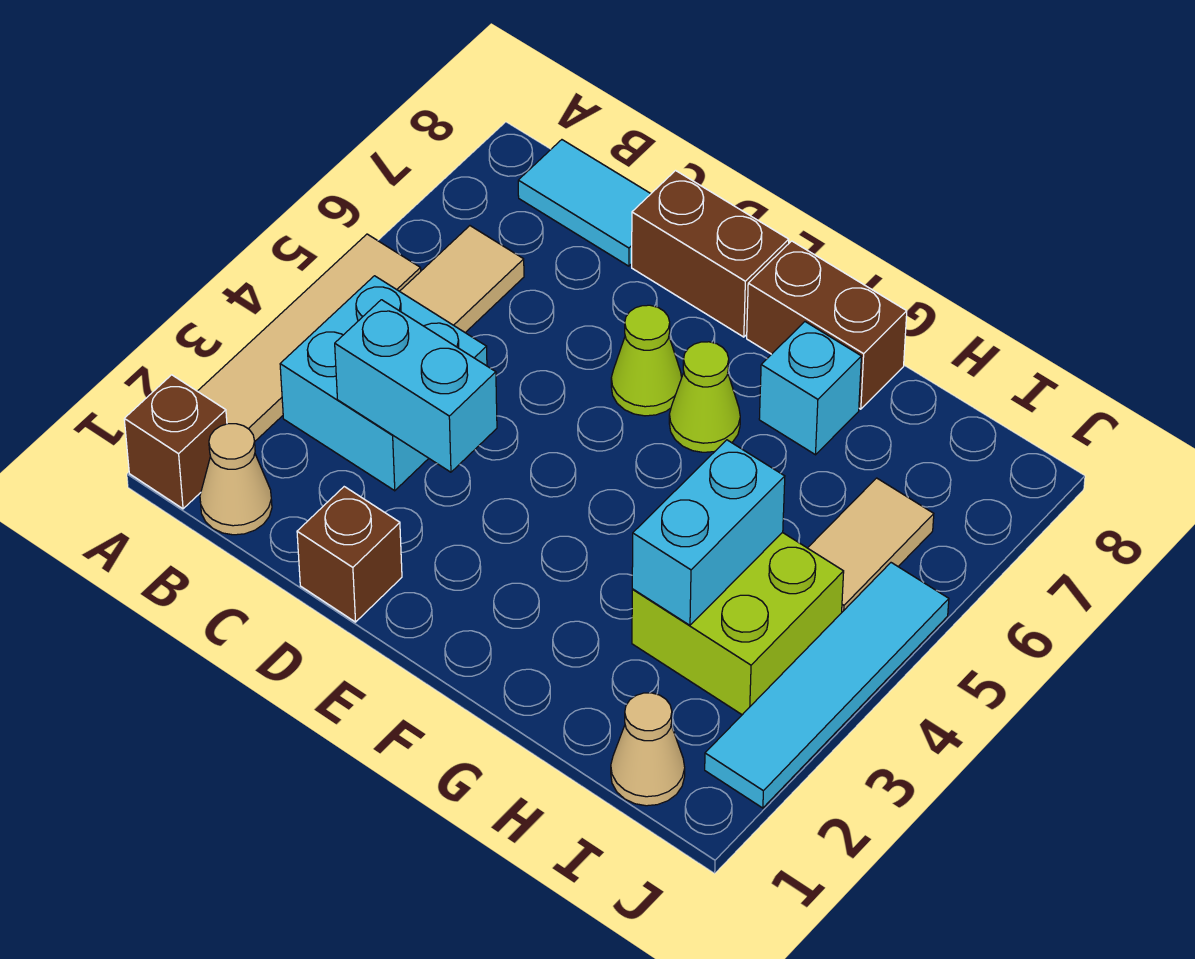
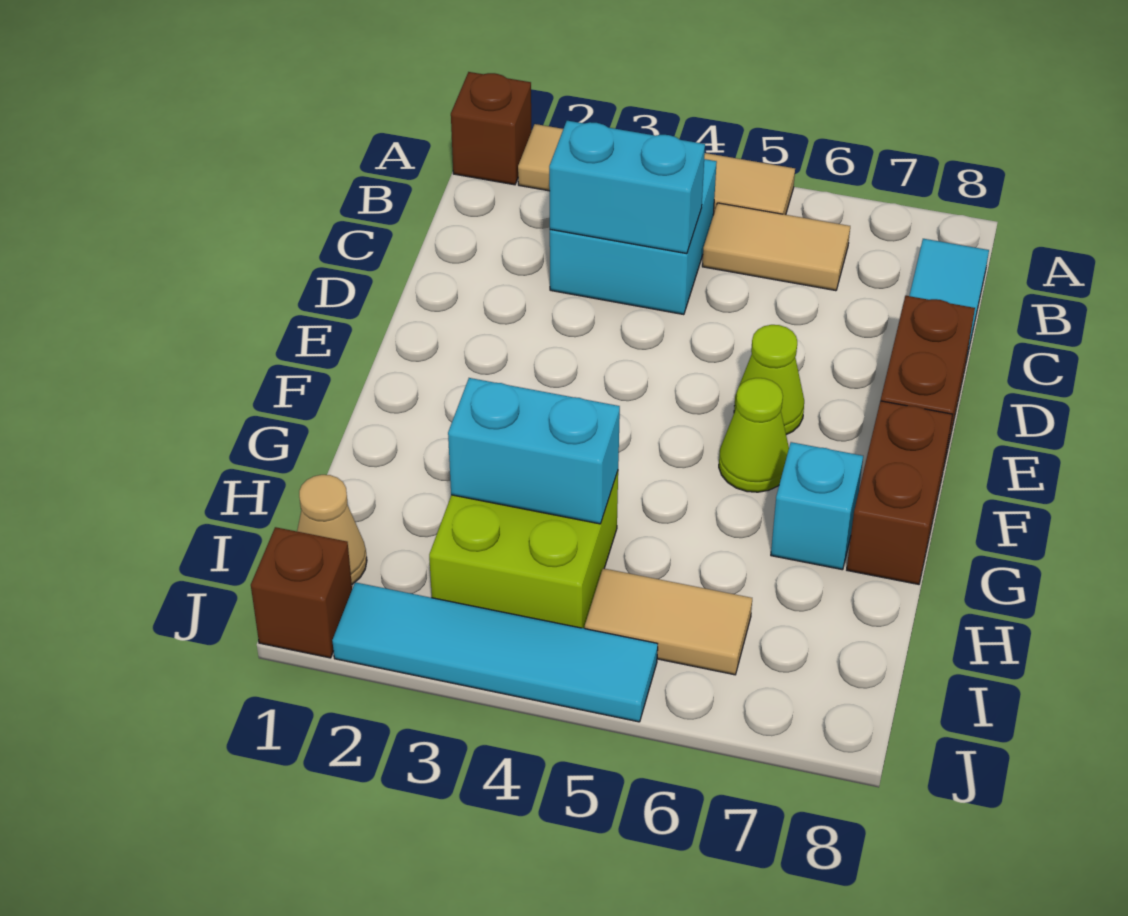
tan cone B1 level 1 -> none
cyan brick C3:D3 level 2 -> cyan brick C3:C4 level 2
brown brick D1 level 1 -> brown brick J1 level 1

